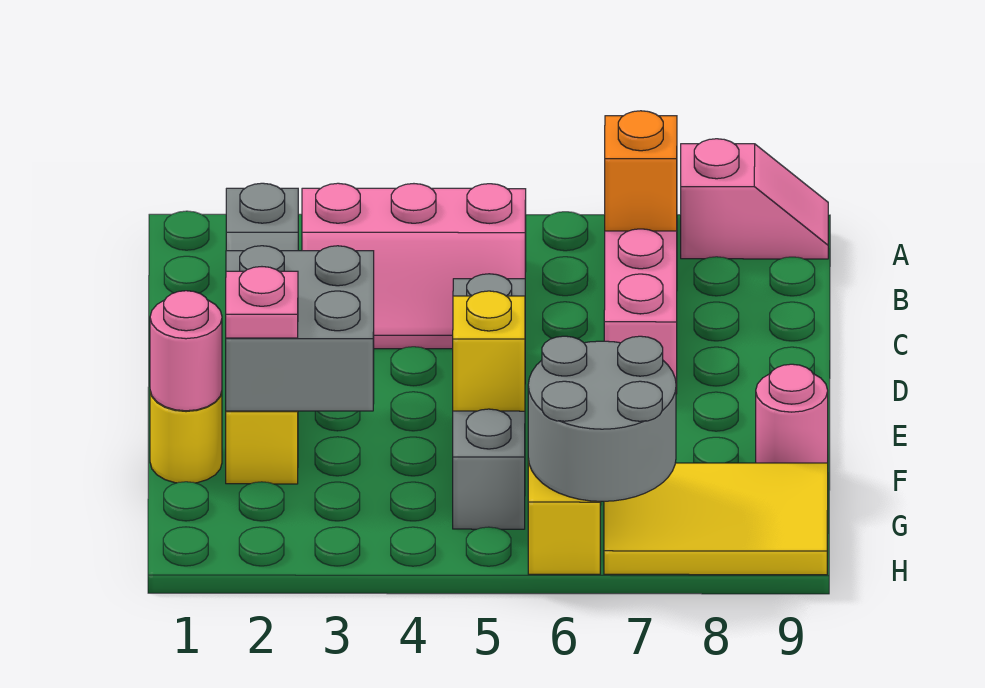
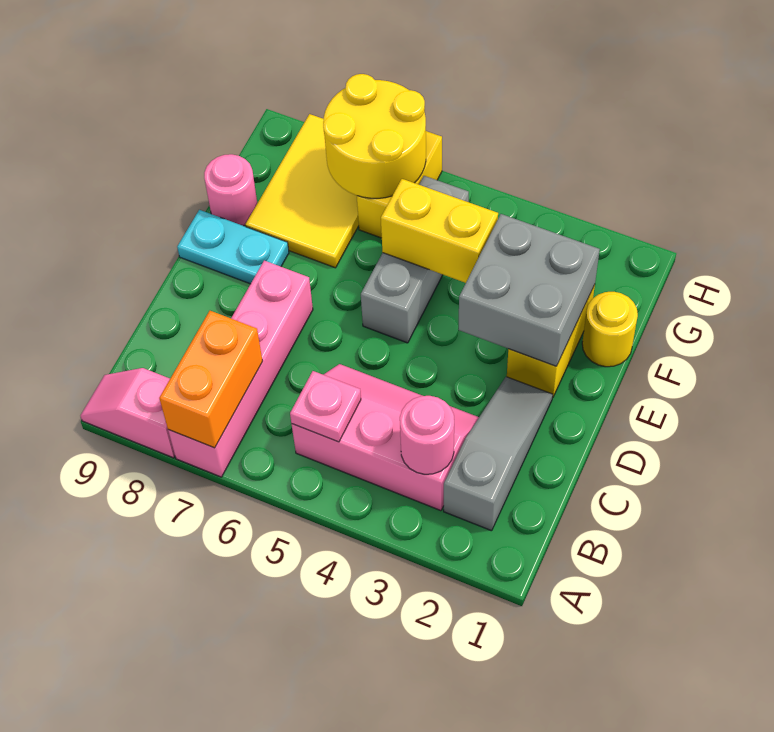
orange brick B7 level 2 -> orange brick A7:B7 level 2
grey brick D5:G5 level 1 -> grey brick E5:G5 level 1
none -> cyan plate E8:E9 level 1
pink round brick F1 level 2 -> pink round brick B3 level 2
pink plate F2 level 3 -> pink plate B5 level 2
yellow brick F5 level 2 -> yellow brick F4:F5 level 2
grey round brick G6:H7 level 2 -> yellow round brick G6:H7 level 2
yellow tile G7:H9 level 1 -> yellow tile F7:H8 level 1

